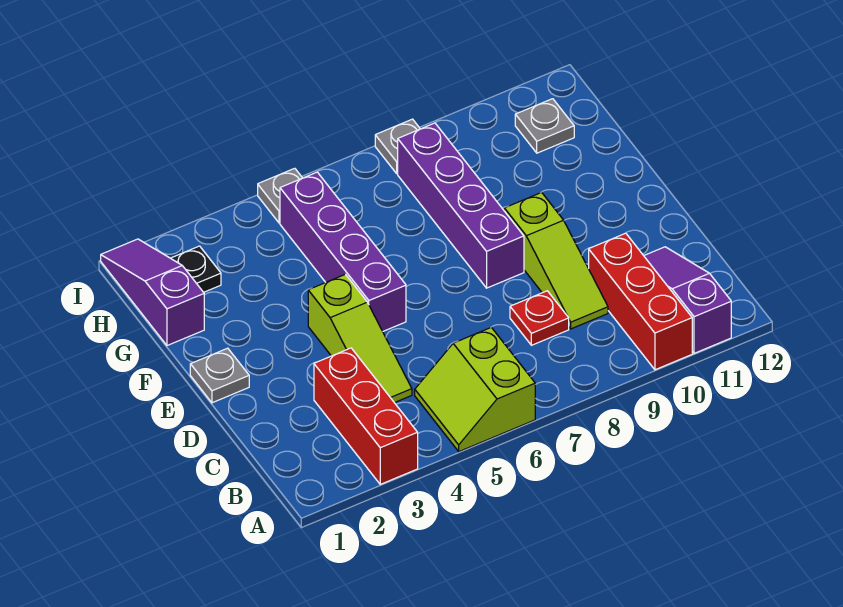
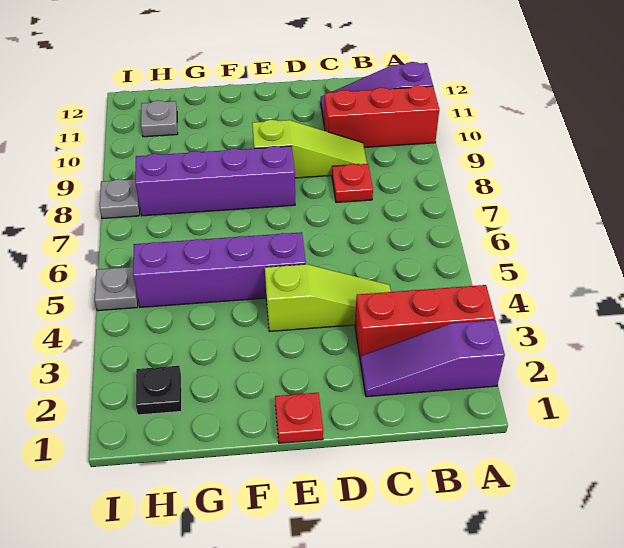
lime slope A5:B6 level 1 top 6 -> none
grey plate E1 level 1 -> red plate E1 level 1
purple slope G1:I1 level 1 top G -> purple slope A2:C2 level 1 top A

